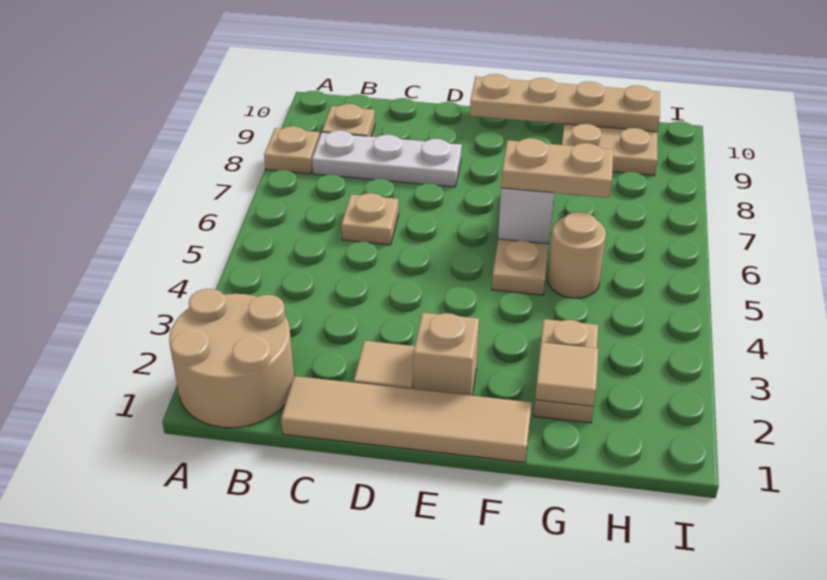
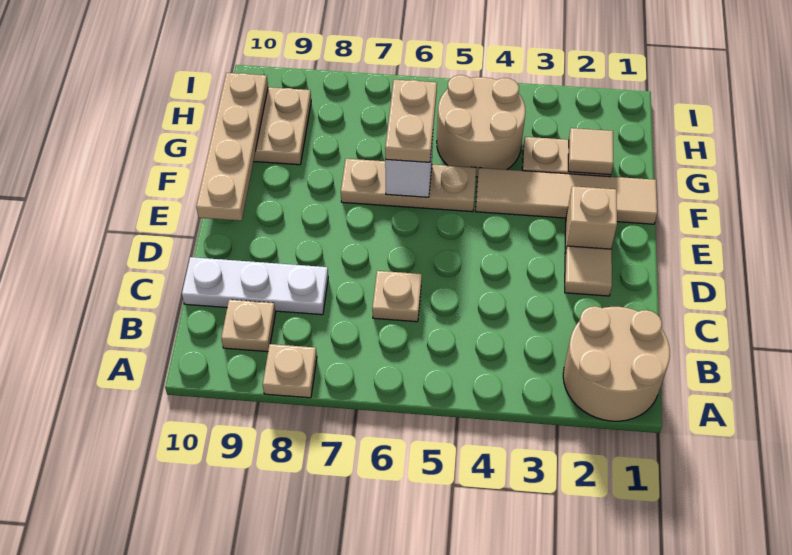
white plate B8:D8 level 1 -> white plate C8:C10 level 1
tan tile C1:F1 level 1 -> tan tile F1:F4 level 1
tan round brick G5 level 1 -> tan round brick G4:H5 level 1

